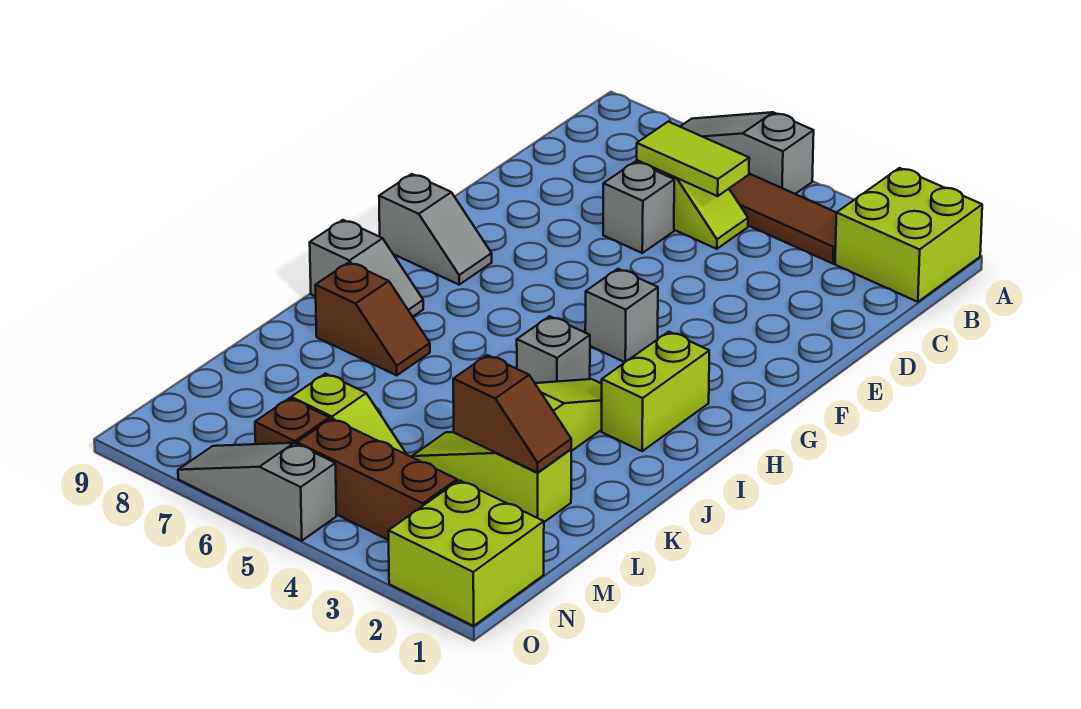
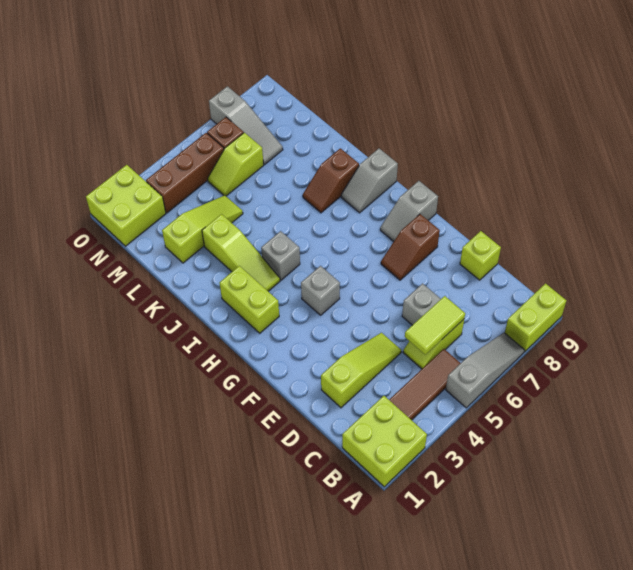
none -> lime brick A8:A9 level 1
none -> lime slope D2:D4 level 1 top 2
none -> lime brick D9 level 1
brown slope L2:L3 level 2 top 3 -> brown slope F7:F8 level 1 top 8
grey slope O5:O7 level 1 top 5 -> grey slope M7:O7 level 1 top O

